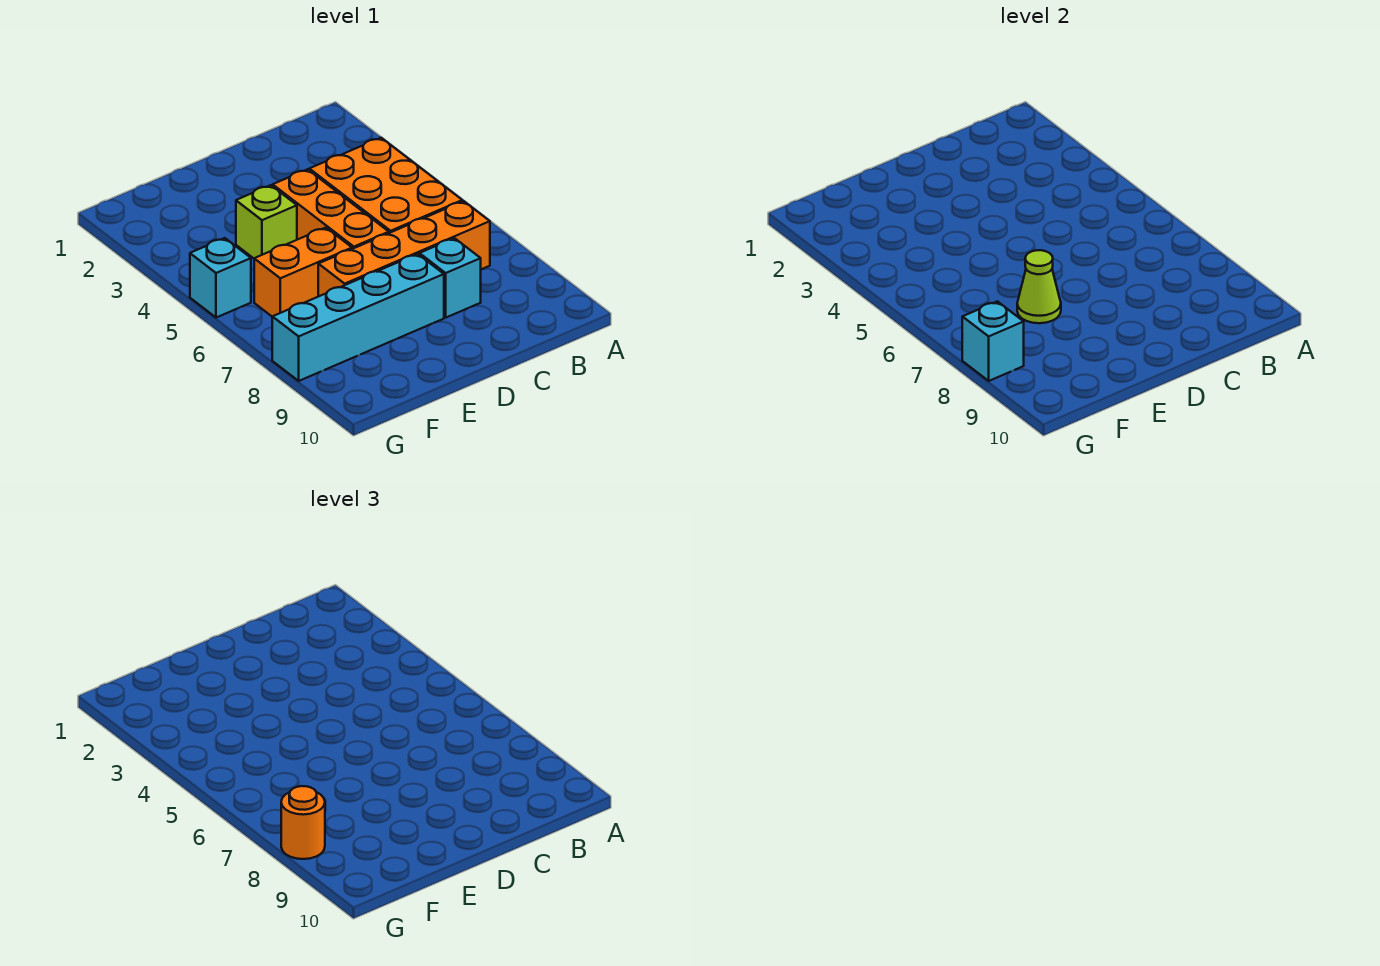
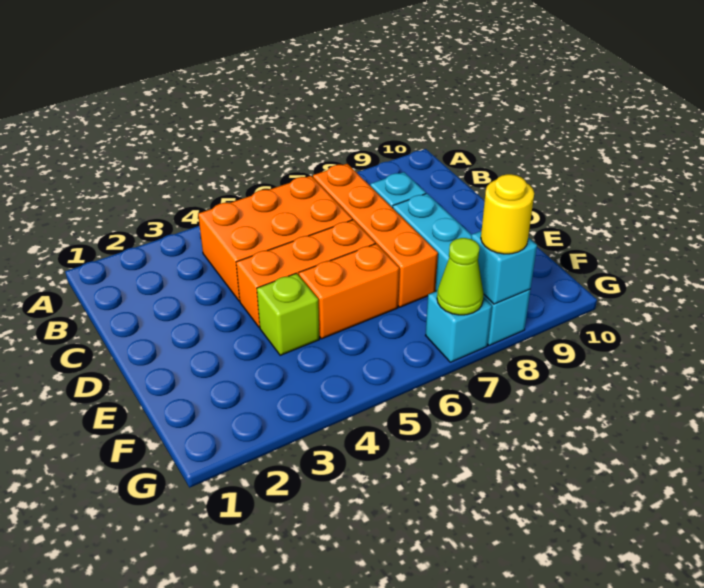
orange brick E6:F6 level 1 -> orange brick E5:E6 level 1
lime cone E7 level 2 -> lime cone G7 level 2
cyan brick G5 level 1 -> cyan brick G7 level 1
orange round brick G8 level 3 -> yellow round brick G8 level 3

